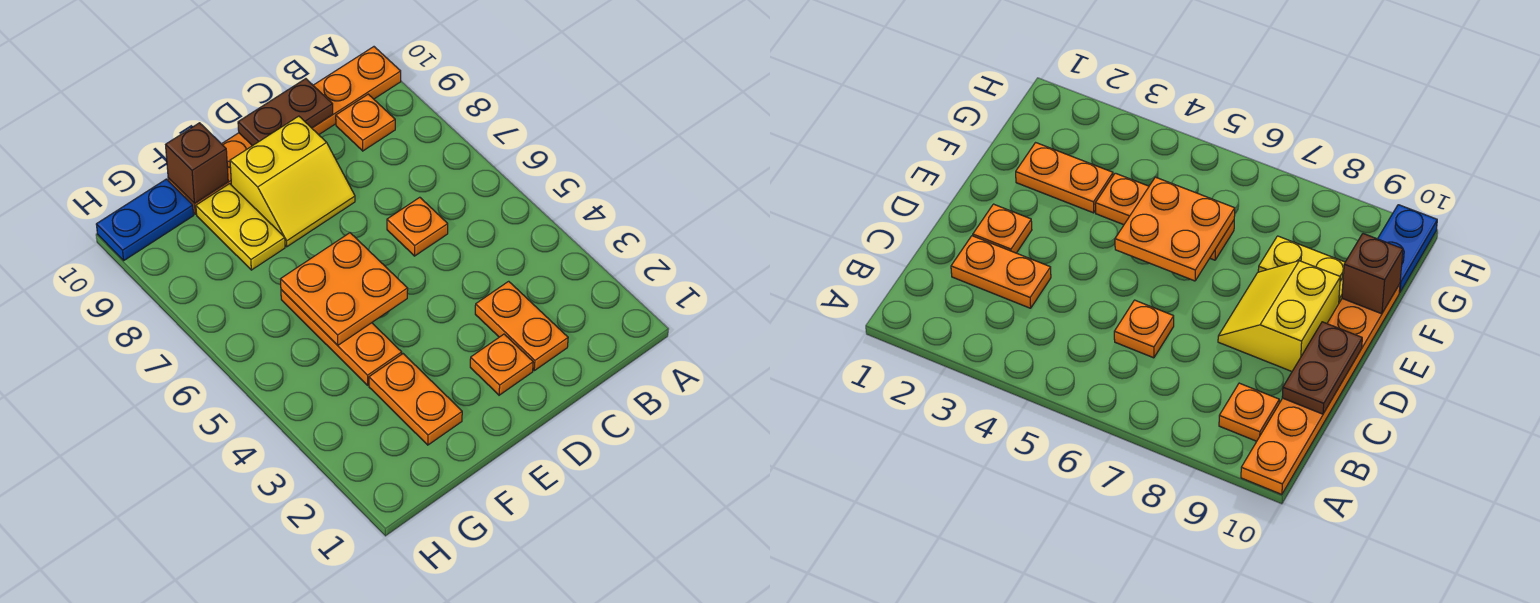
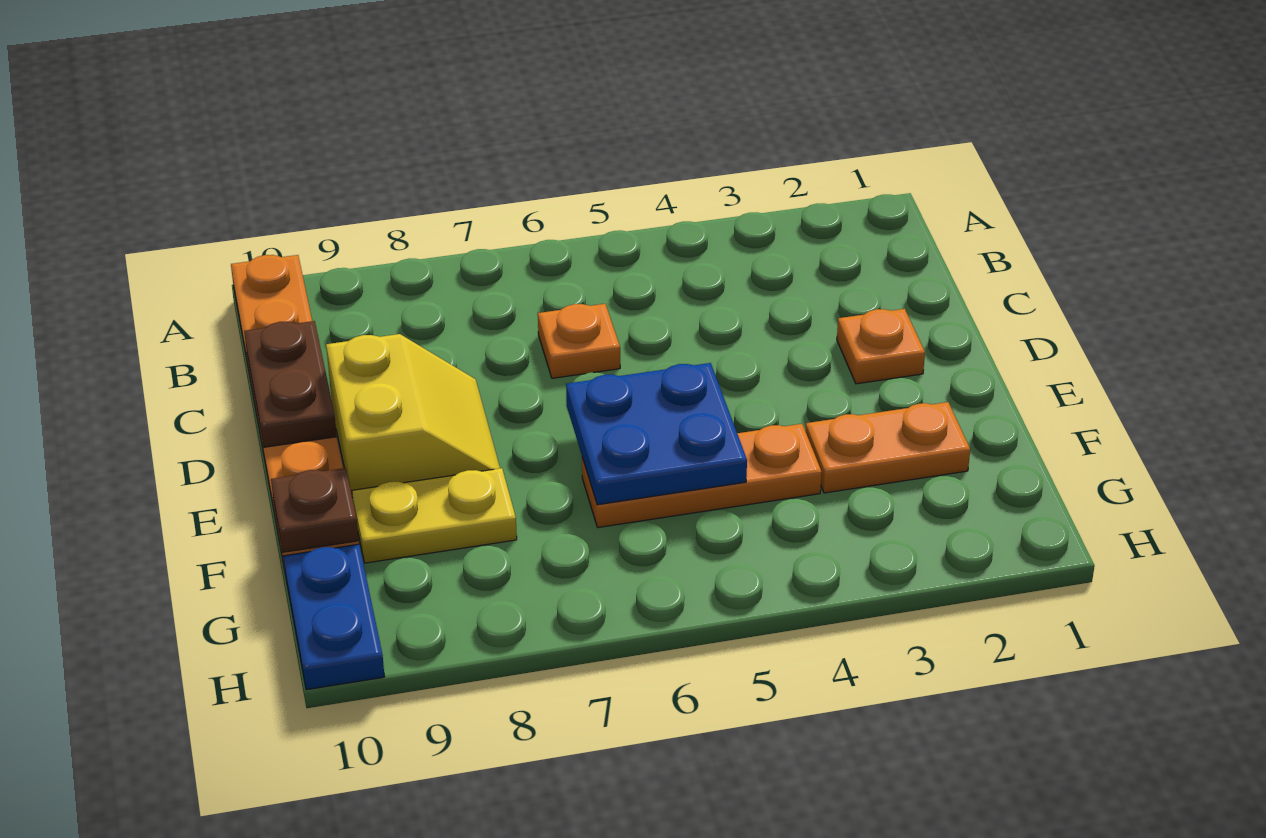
orange plate B9 level 1 -> none
orange plate C2:C3 level 1 -> none
orange plate E5:F6 level 2 -> blue plate E5:F6 level 2
brown brick F10 level 2 -> brown plate F10 level 2

